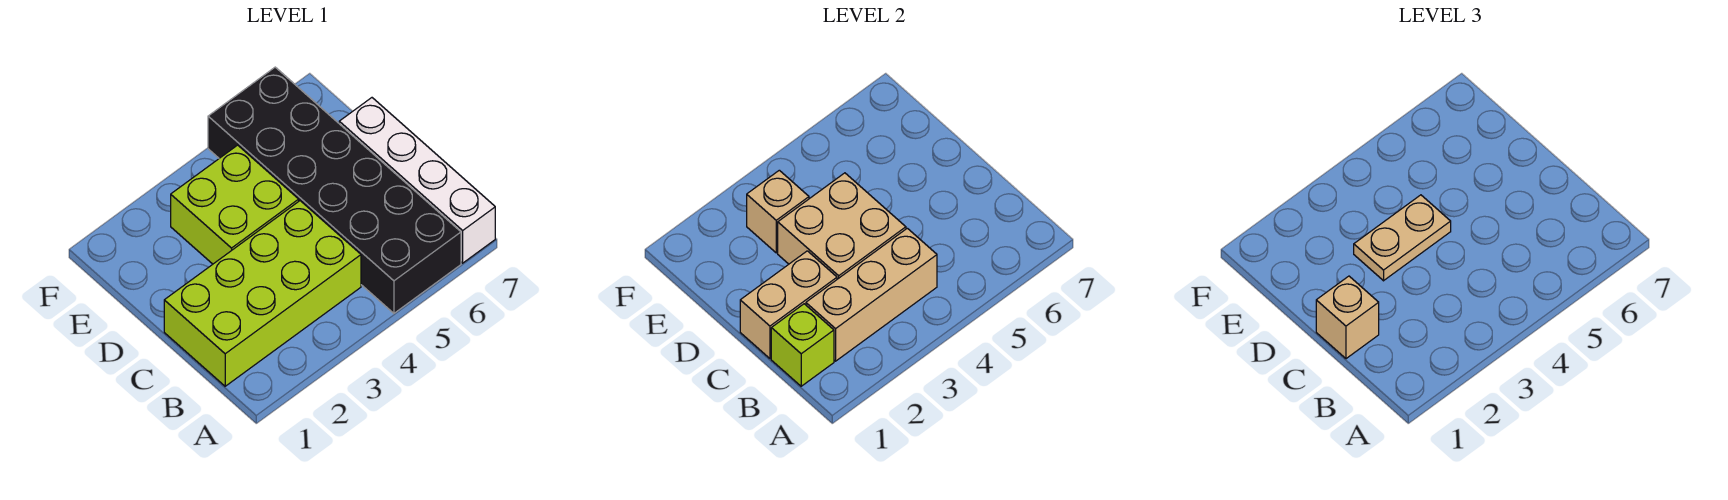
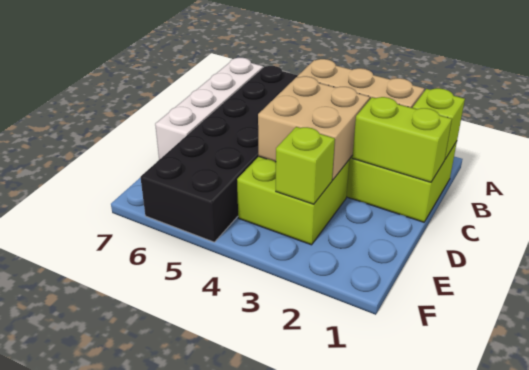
tan brick C1:C2 level 2 -> lime brick C1:C2 level 2
tan brick C1 level 3 -> none
tan plate D3:D4 level 3 -> none
tan brick E3 level 2 -> lime brick E3 level 2

